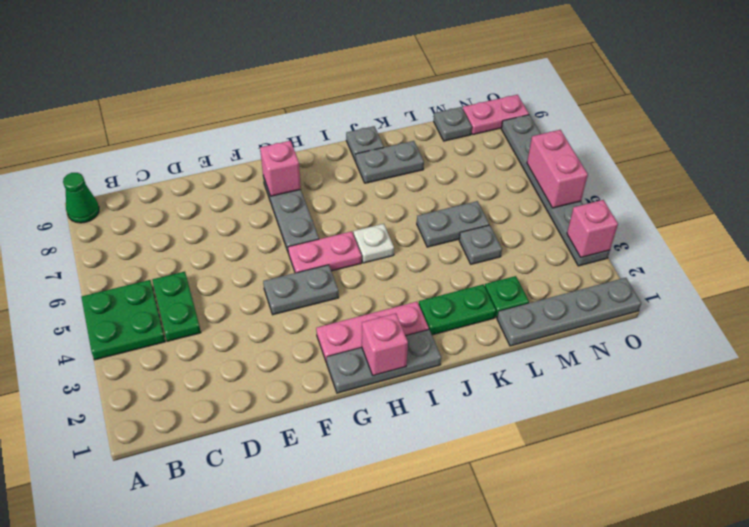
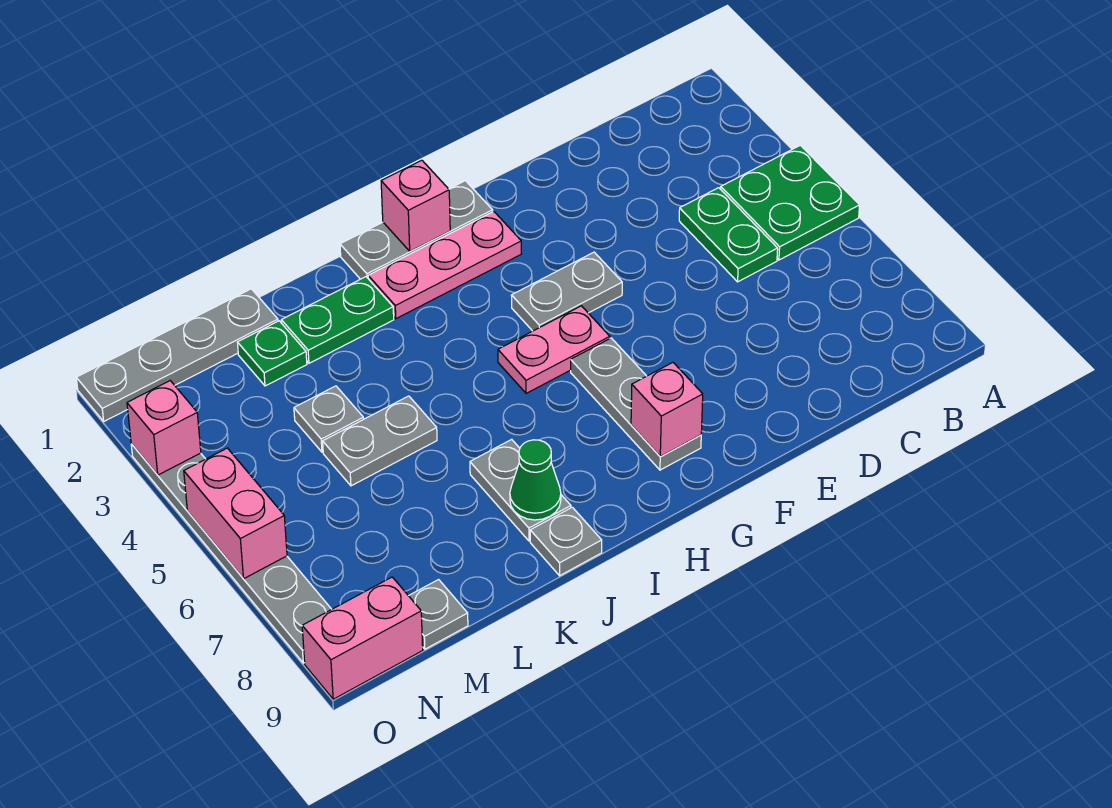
green cone A9 level 1 -> green cone J8 level 2
white plate I5 level 1 -> none
grey plate J8:K8 level 1 -> grey plate J7:J8 level 1
pink plate N9:O9 level 1 -> pink brick N9:O9 level 1

